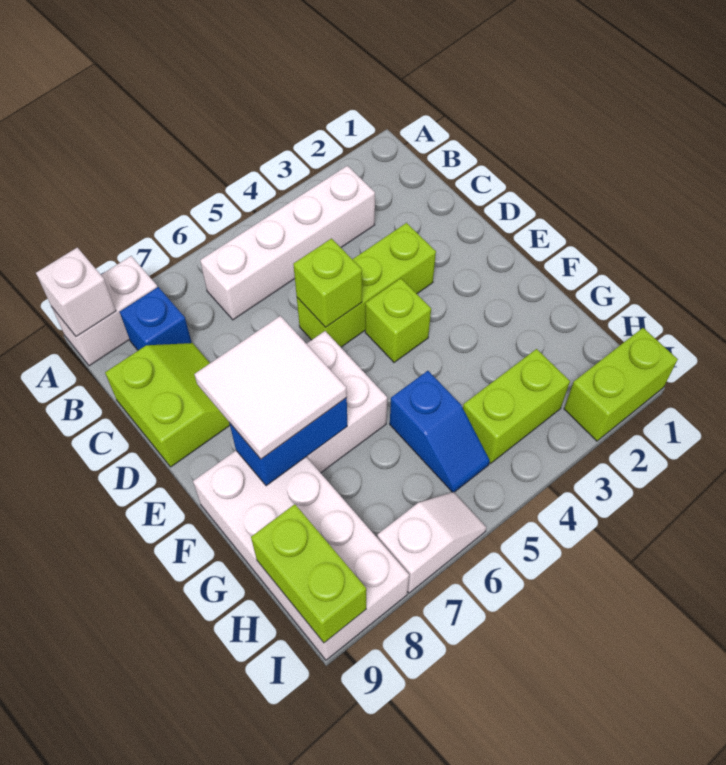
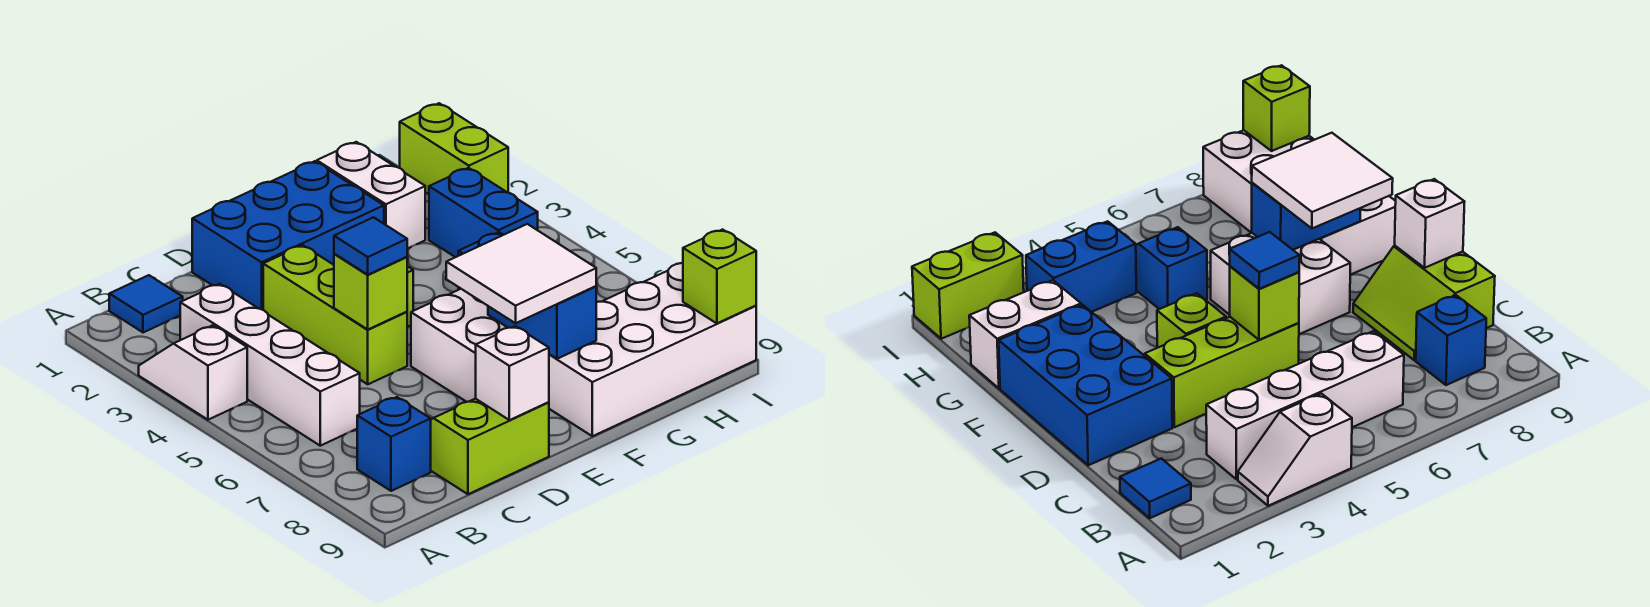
white brick A8:A9 level 1 -> white brick G1:G2 level 1
white brick A9 level 2 -> white brick D9 level 2
none -> blue tile B1 level 1
none -> blue brick D1:F2 level 1
none -> blue tile D5 level 3
lime brick H3:H4 level 1 -> blue brick H3:H4 level 1
lime brick H9:I9 level 2 -> lime brick I9 level 2
white slope I6:I7 level 1 top 7 -> white slope A3:A4 level 1 top 4

